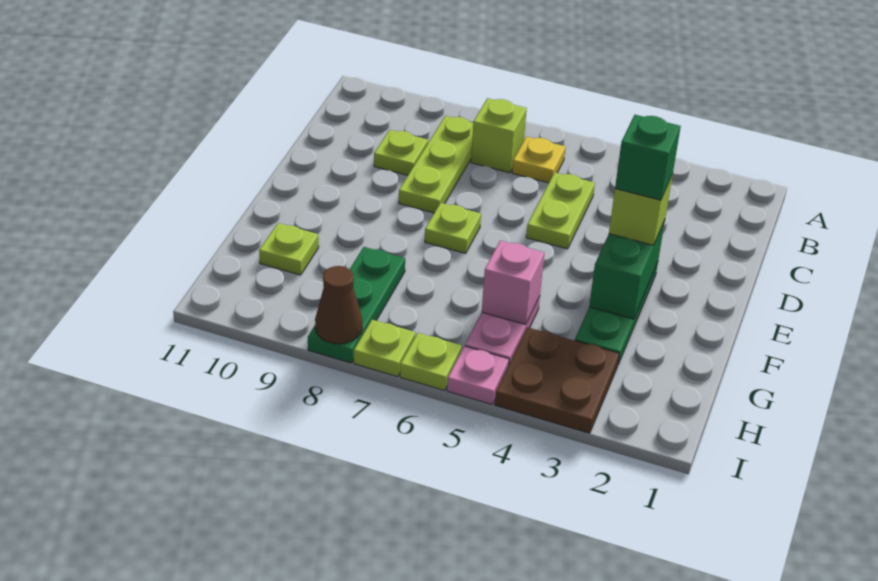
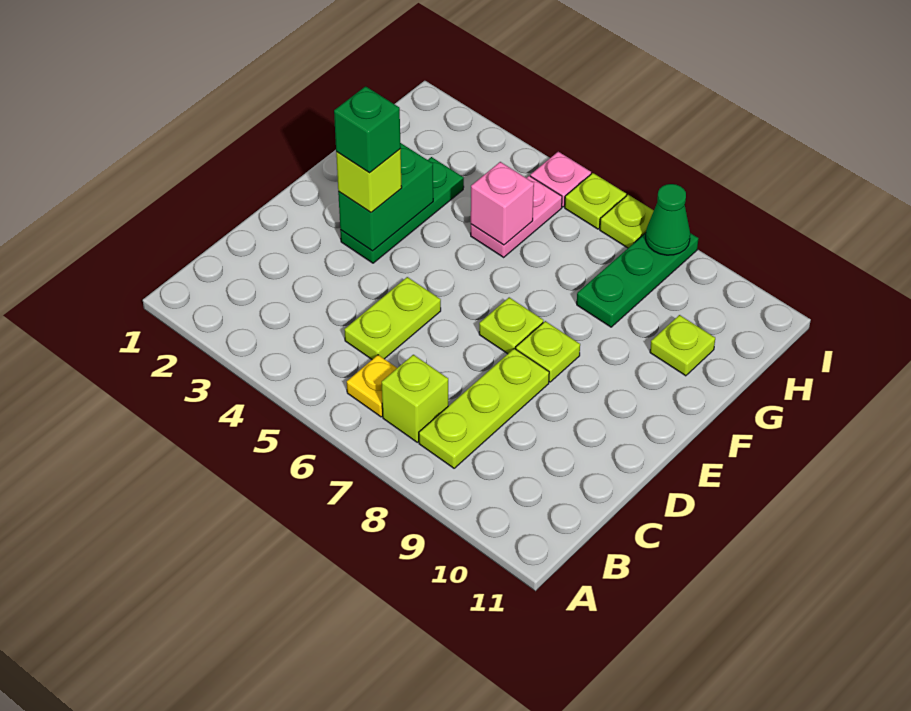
lime plate C9 level 1 -> lime plate E8 level 1
brown plate H3:I4 level 1 -> none
brown cone I8 level 2 -> green cone I8 level 2

